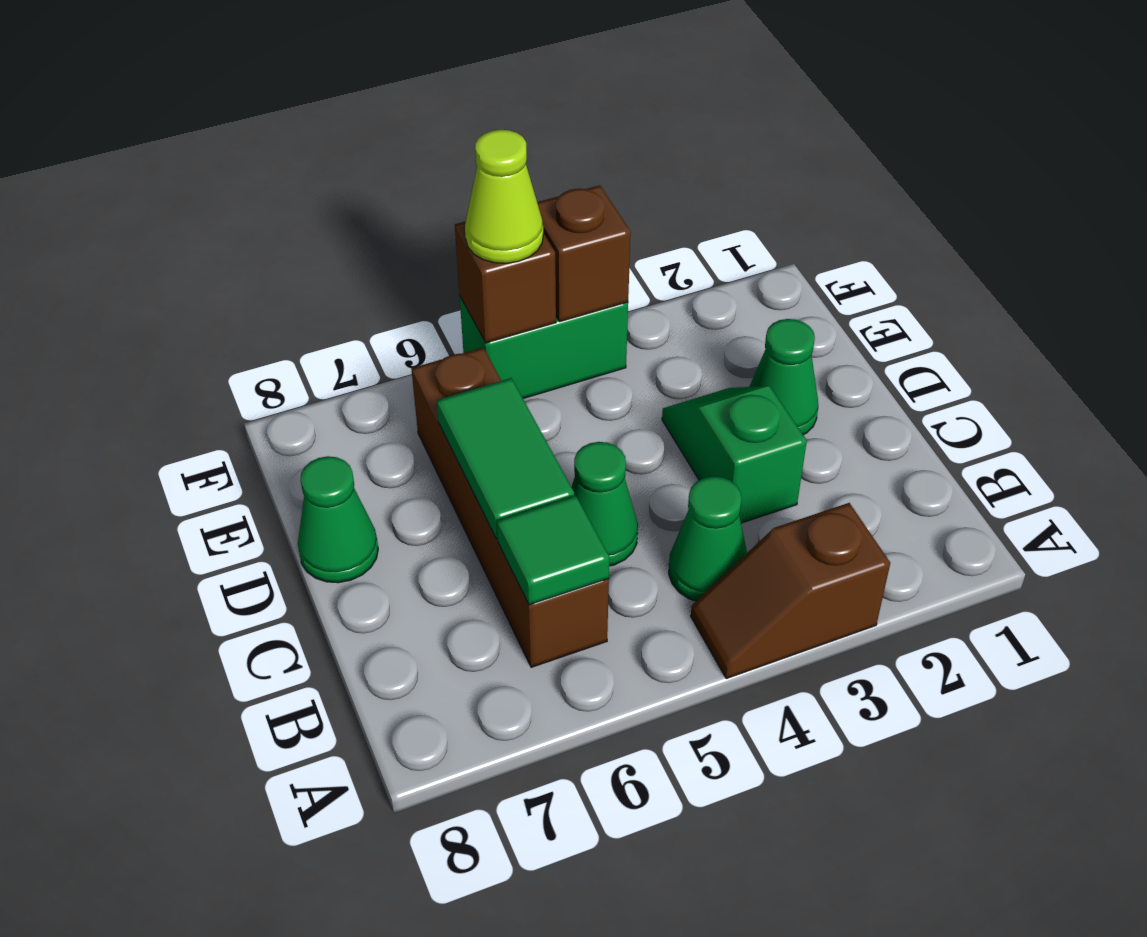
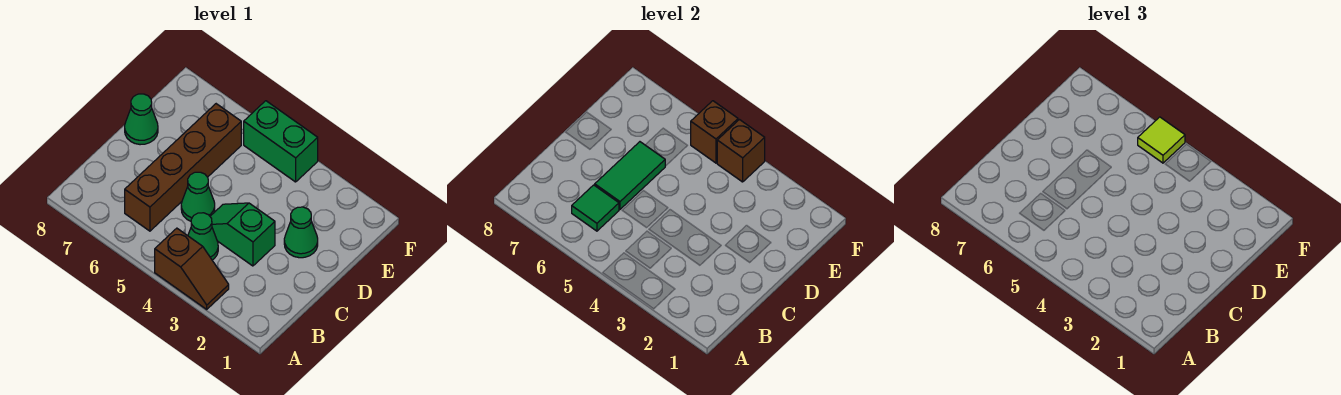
brown slope A3:A4 level 1 top 3 -> brown slope A3:A4 level 1 top 4
green slope C3:D3 level 1 top C -> green slope C3:C4 level 1 top 3
lime cone F5 level 3 -> lime tile F5 level 3

